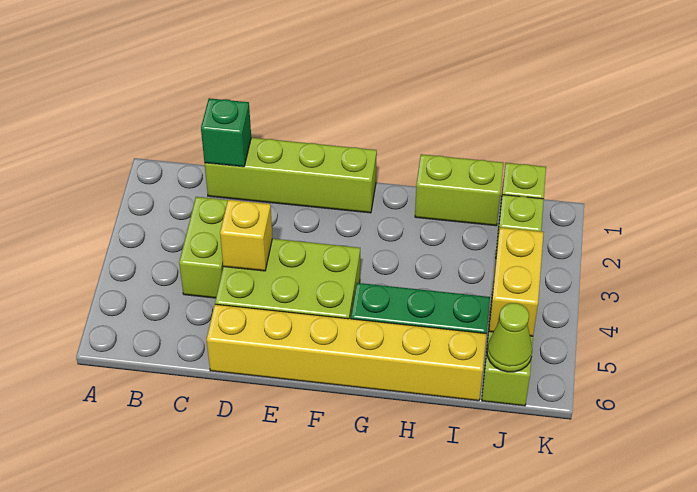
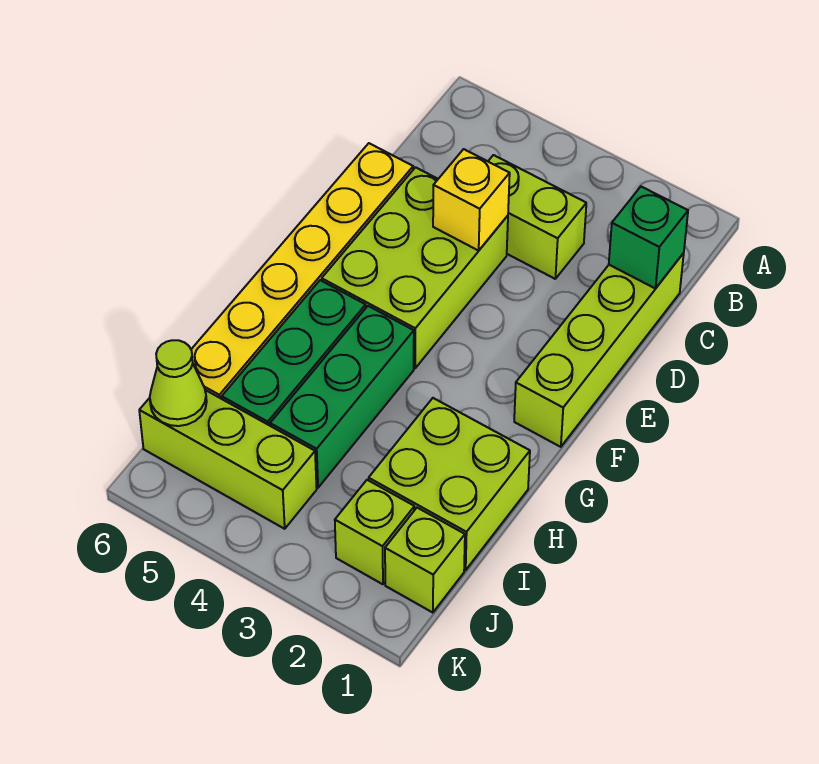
none -> green brick G4:I4 level 1
lime brick H1:I1 level 1 -> lime brick H1:I2 level 1
yellow brick J4:J5 level 2 -> none

